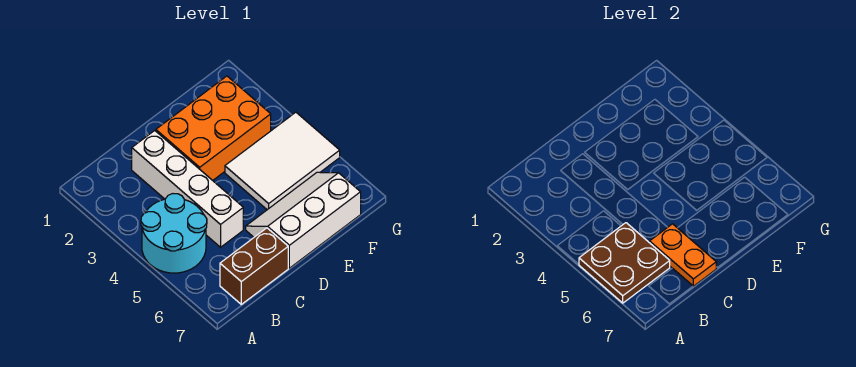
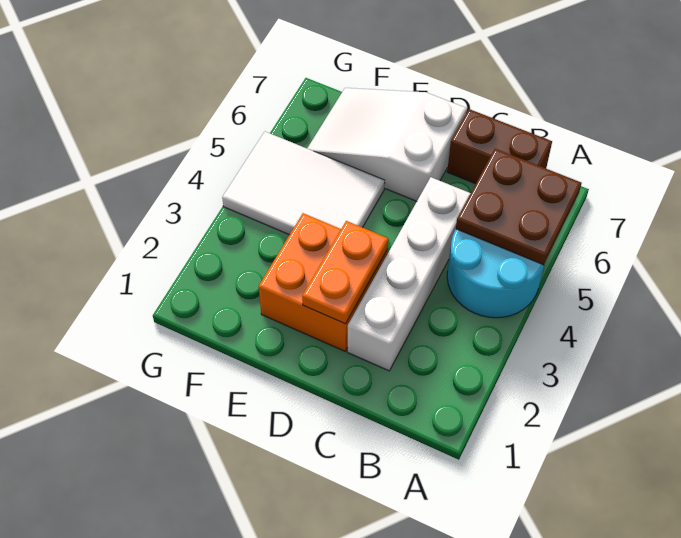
orange plate C6:C7 level 2 -> orange plate D2:D3 level 2
orange brick D2:F3 level 1 -> orange brick D2:E3 level 1
white slope D6:F7 level 1 top 7 -> white slope D6:F7 level 1 top D

